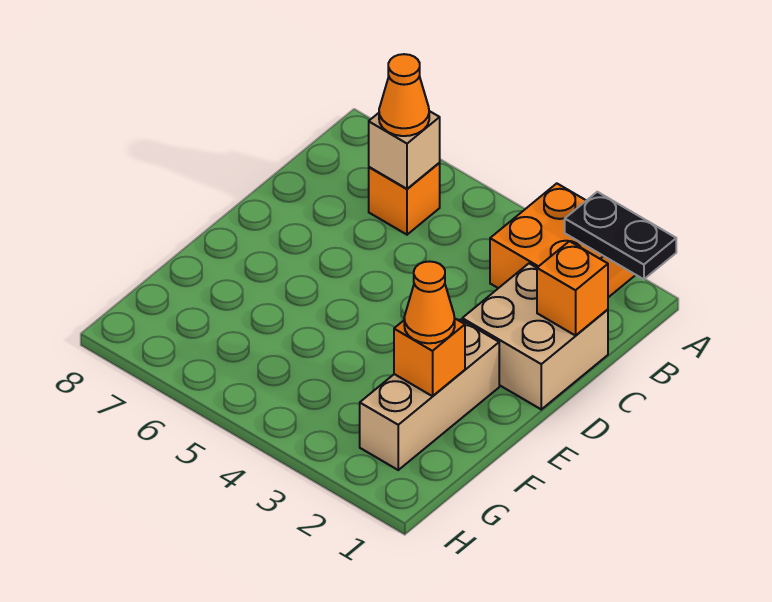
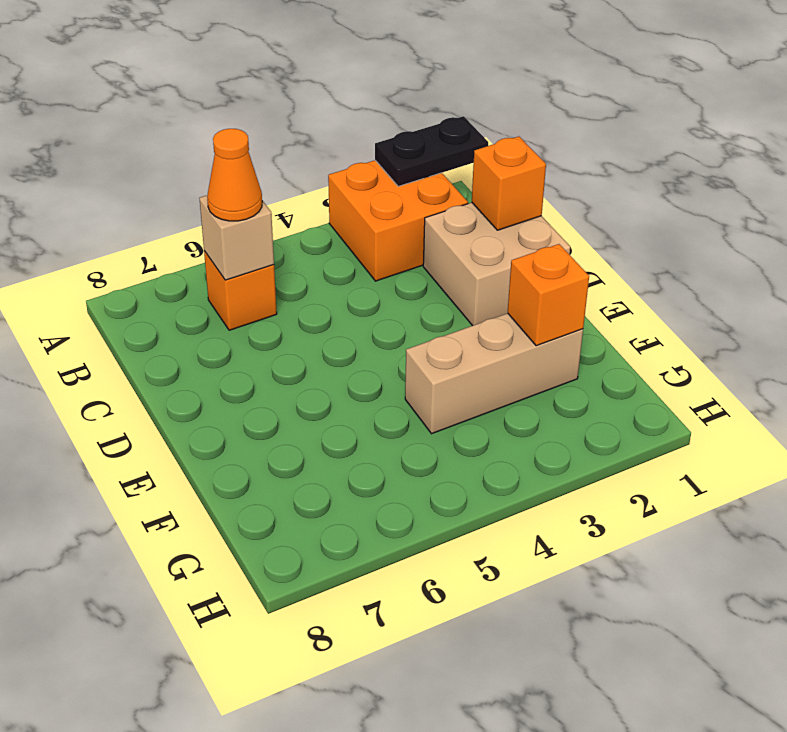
tan brick E2:G2 level 1 -> tan brick F2:F4 level 1
orange cone F2 level 3 -> none

